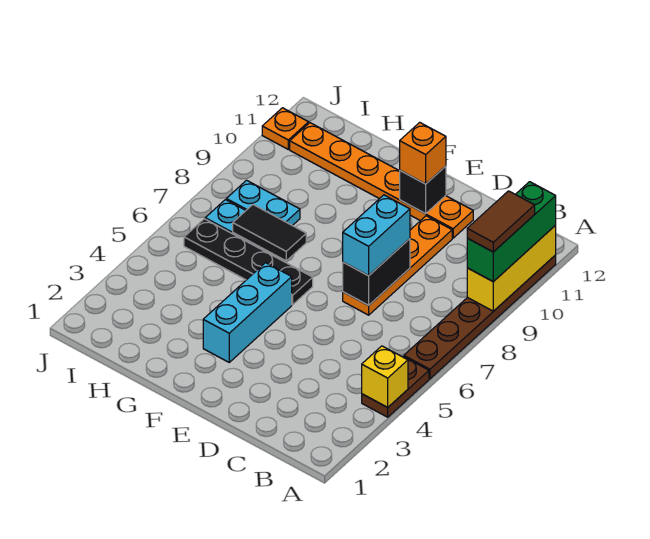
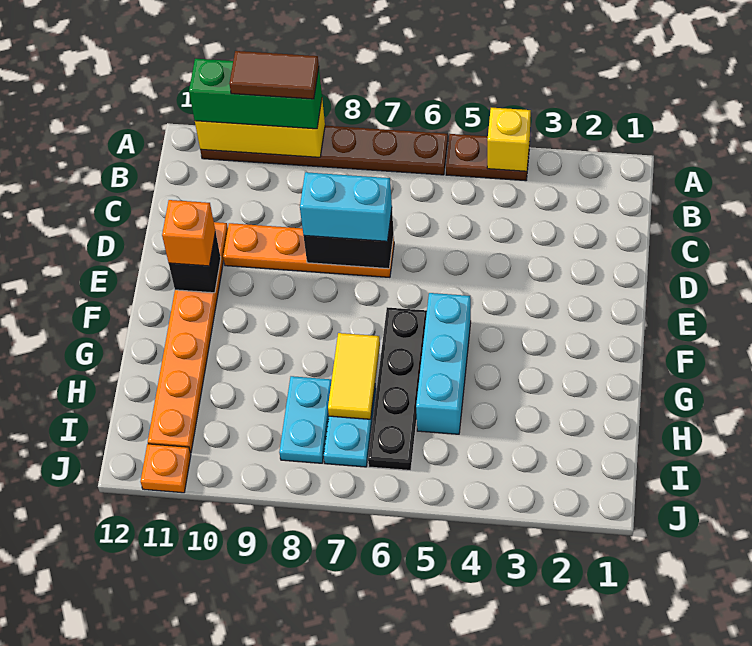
cyan brick F3:F5 level 1 -> cyan brick F5:H5 level 1
black tile G7:H7 level 2 -> yellow tile G7:H7 level 2

